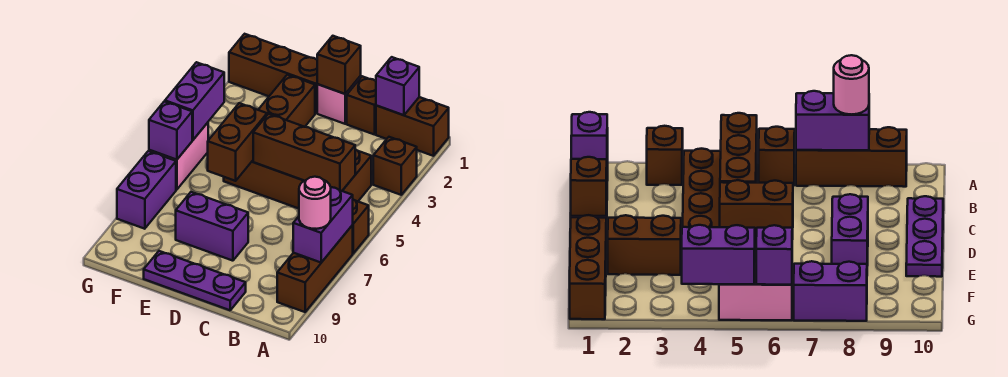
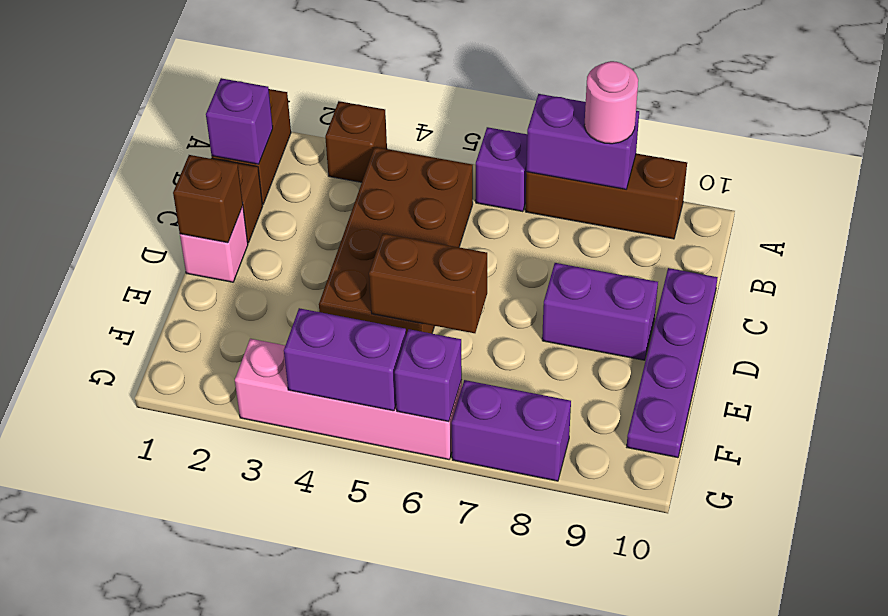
brown brick A6 level 1 -> purple brick A6 level 1
brown brick B5:D5 level 2 -> none
purple plate C10:E10 level 1 -> purple plate C10:F10 level 1
purple brick D8:E8 level 1 -> purple brick D8:D9 level 1
brown brick E1:G1 level 1 -> none
brown brick E2:E3 level 1 -> none
pink brick G5:G6 level 1 -> pink brick G3:G6 level 1

